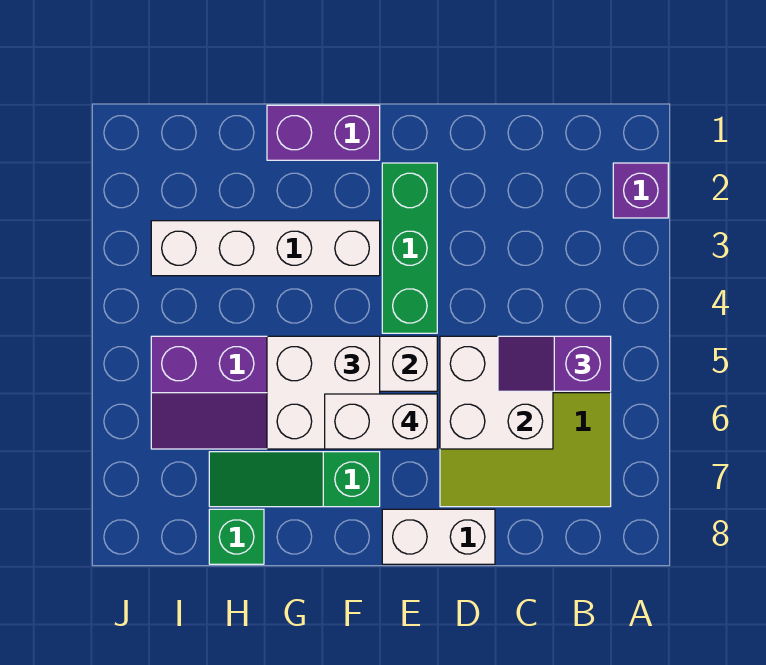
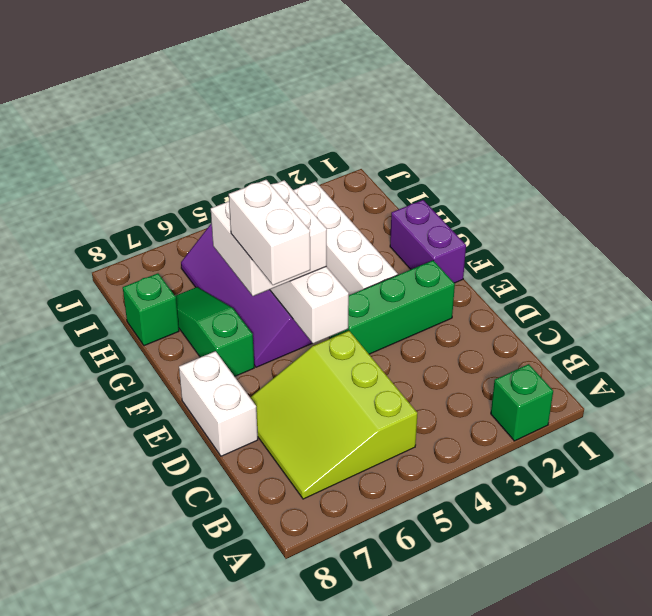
purple brick A2 level 1 -> green brick A2 level 1
purple slope B5:C5 level 3 top B -> none
white brick C5:D6 level 2 -> none

